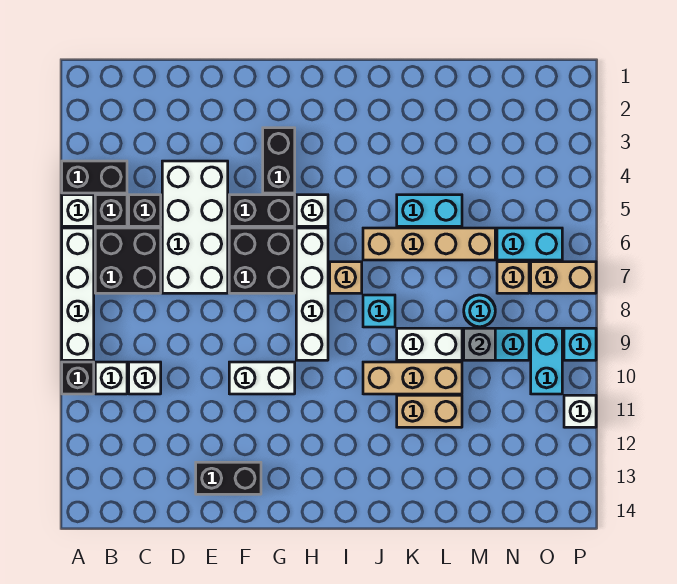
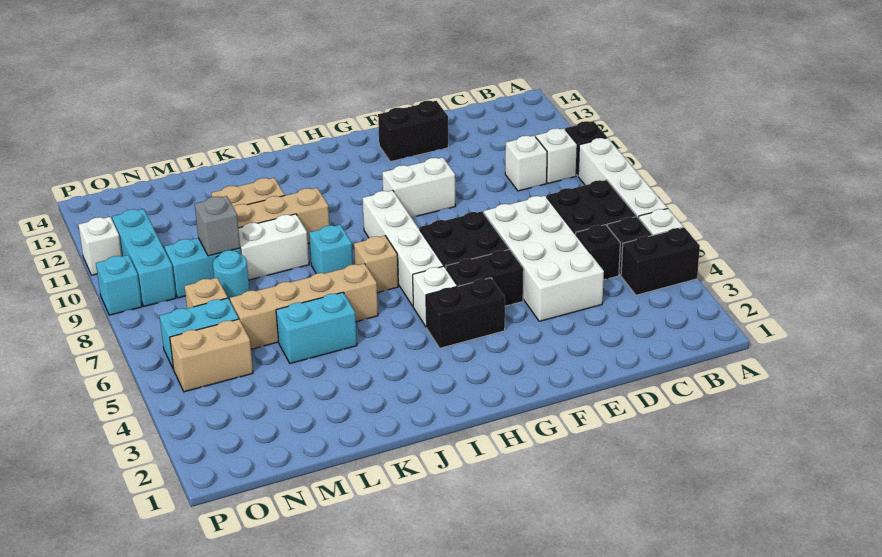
black brick G3:G4 level 1 -> black brick G4:H4 level 1
tan brick O7:P7 level 1 -> tan brick N5:O5 level 1
cyan brick O9:O10 level 1 -> cyan brick O9:O11 level 1

